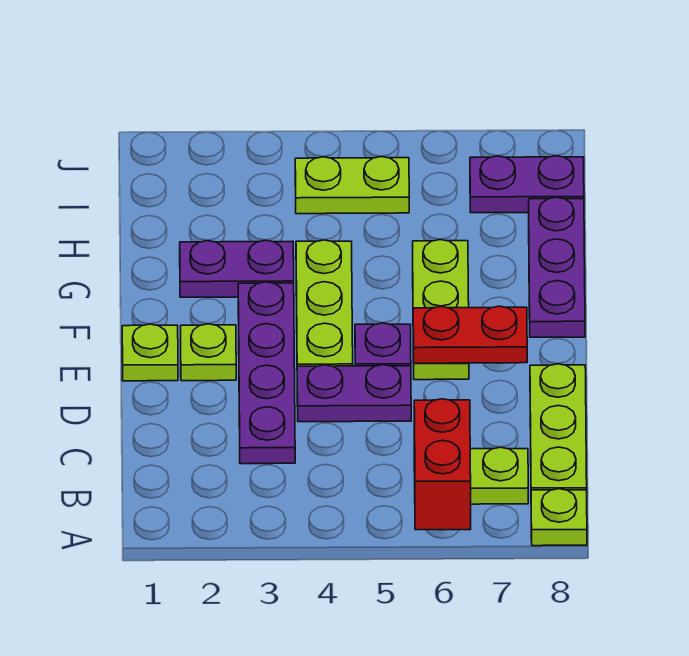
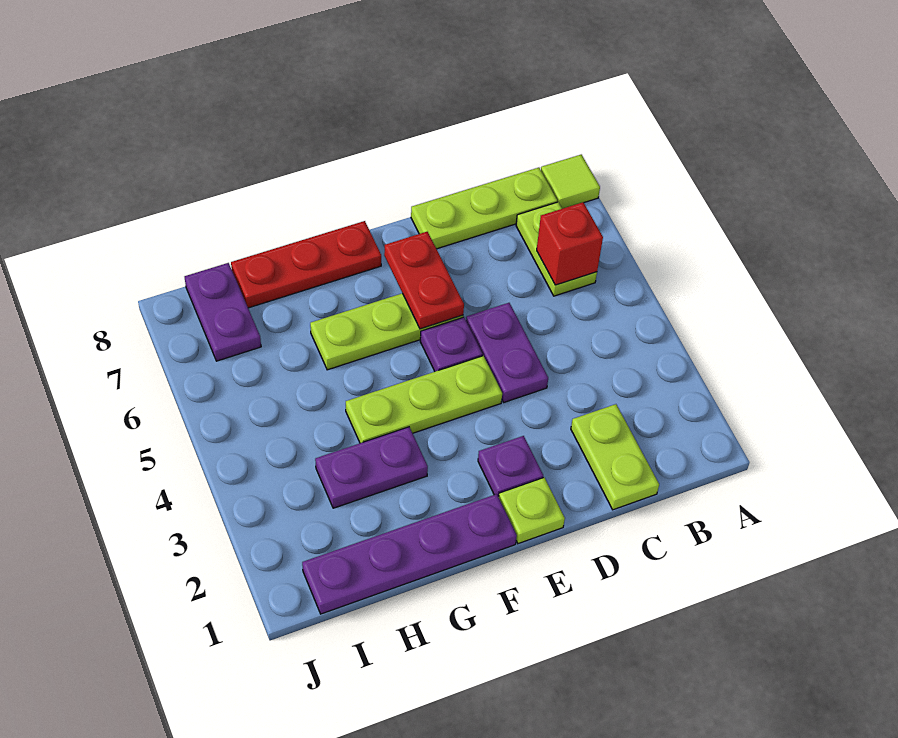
red brick A6:B6 level 2 -> red brick B6 level 2
lime plate A8 level 1 -> lime tile A8 level 1
purple plate C3:F3 level 1 -> purple plate F1:I1 level 1
lime plate E2 level 1 -> purple plate E2 level 1
purple plate F8:H8 level 1 -> red plate F8:H8 level 1
purple plate G2:G3 level 1 -> purple plate G3:H3 level 1
lime plate I4:I5 level 1 -> lime plate C1:C2 level 1

